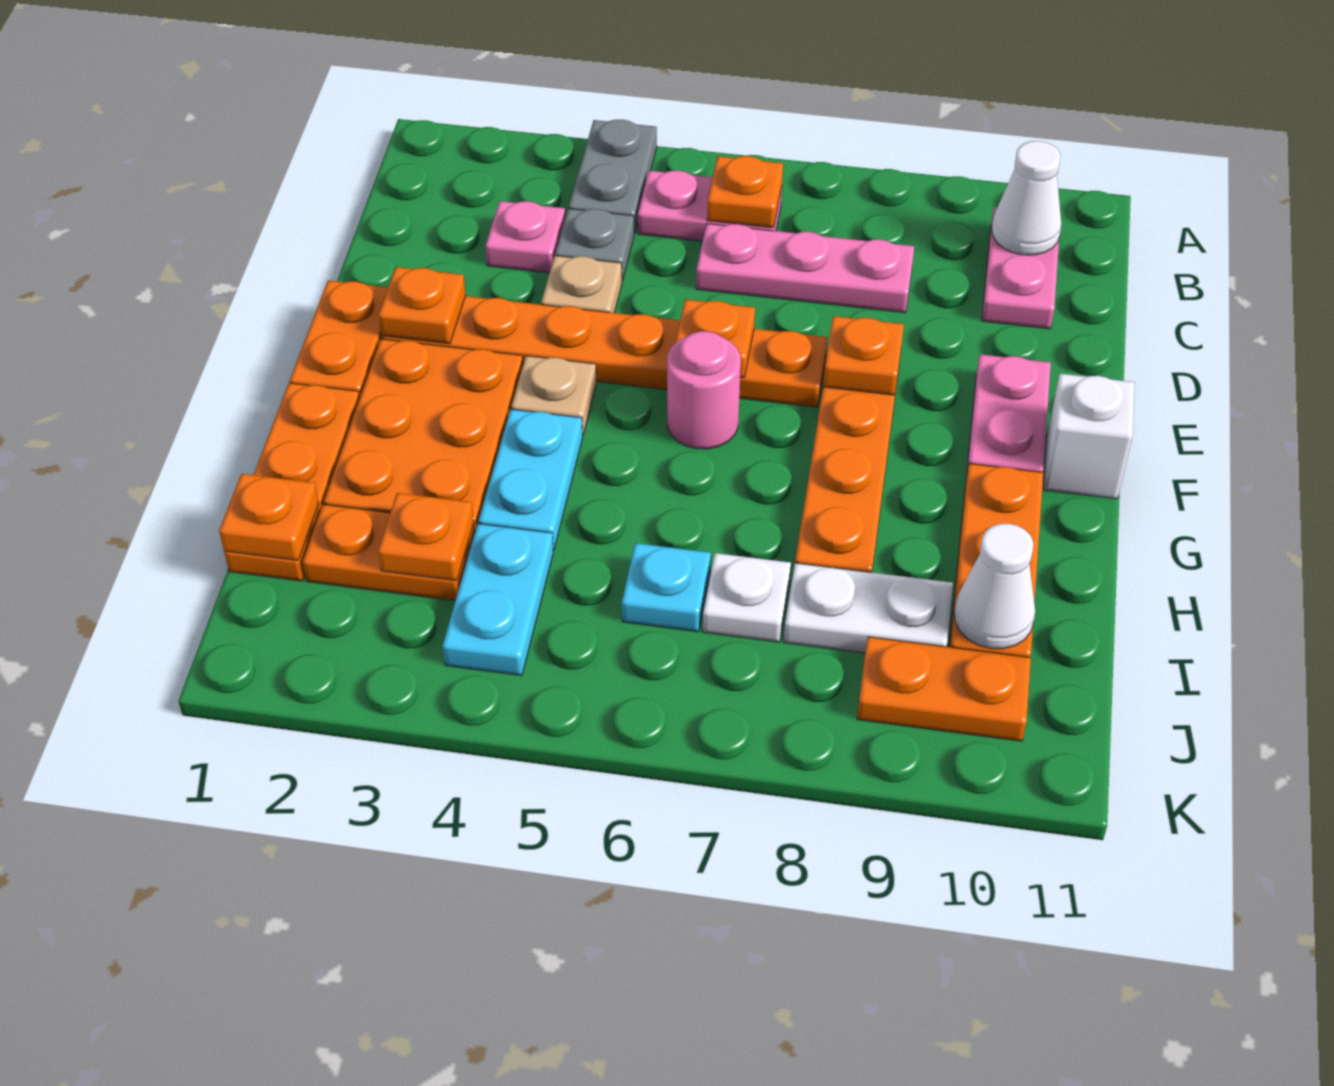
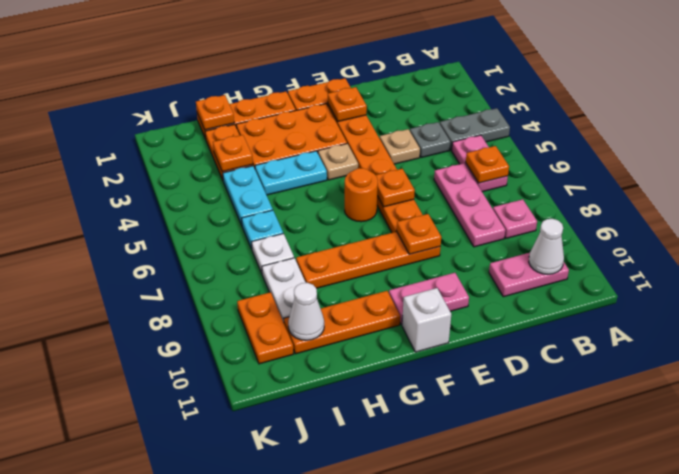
pink plate C3 level 1 -> pink plate B8 level 1
pink round brick F6 level 1 -> orange round brick F6 level 1
cyan plate I4:J4 level 1 -> cyan plate I4:I5 level 1

